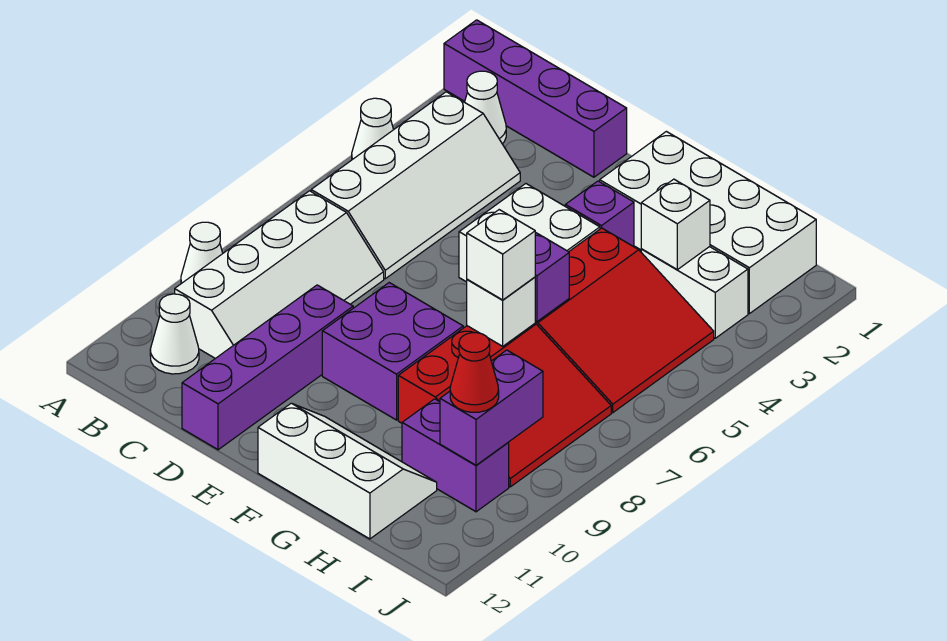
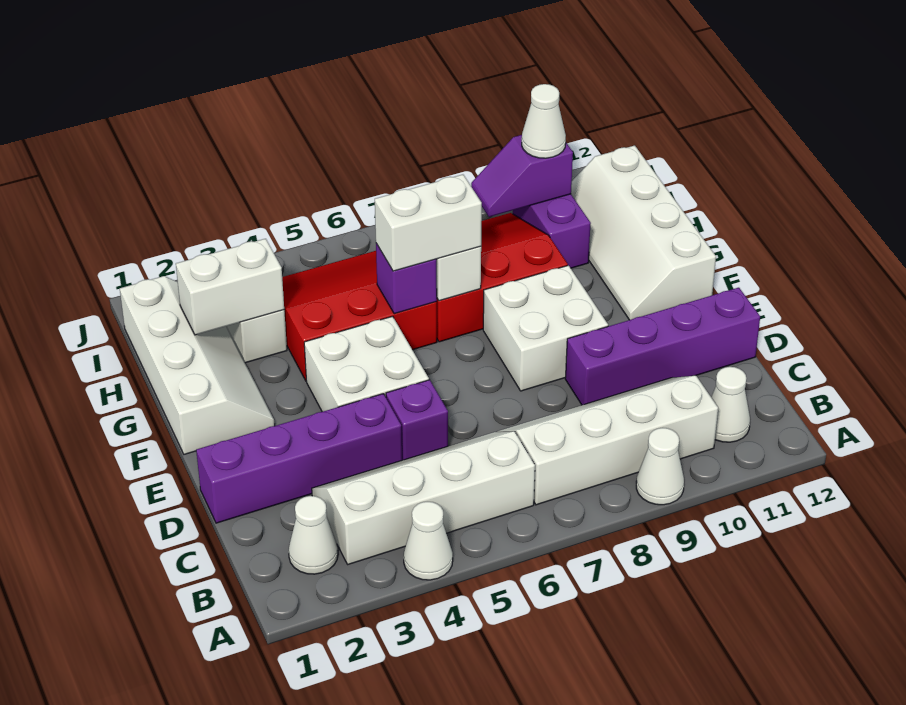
purple brick A1:D1 level 1 -> purple brick D1:D4 level 1
purple brick E8:F9 level 1 -> white brick E8:F9 level 1
white brick F1:I2 level 1 -> white slope F1:I2 level 1 top 1
purple brick F3 level 1 -> purple brick D5 level 1
white slope F11:H12 level 1 top 12 -> white slope F11:I12 level 1 top 12
white brick G7 level 3 -> white brick G6:G7 level 3
white brick H3 level 2 -> white brick H2:H3 level 2
purple brick I9:I10 level 2 -> purple slope I9:I10 level 2 top 10
red cone I10 level 3 -> white cone I10 level 3

